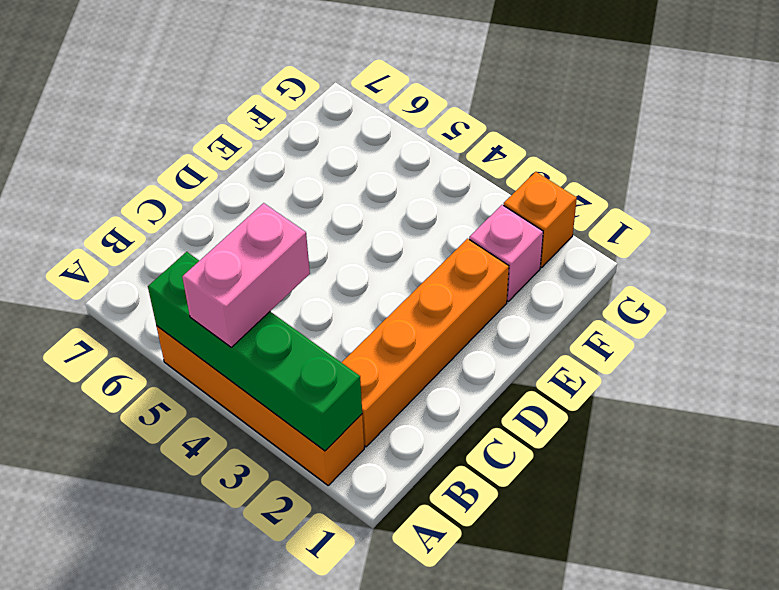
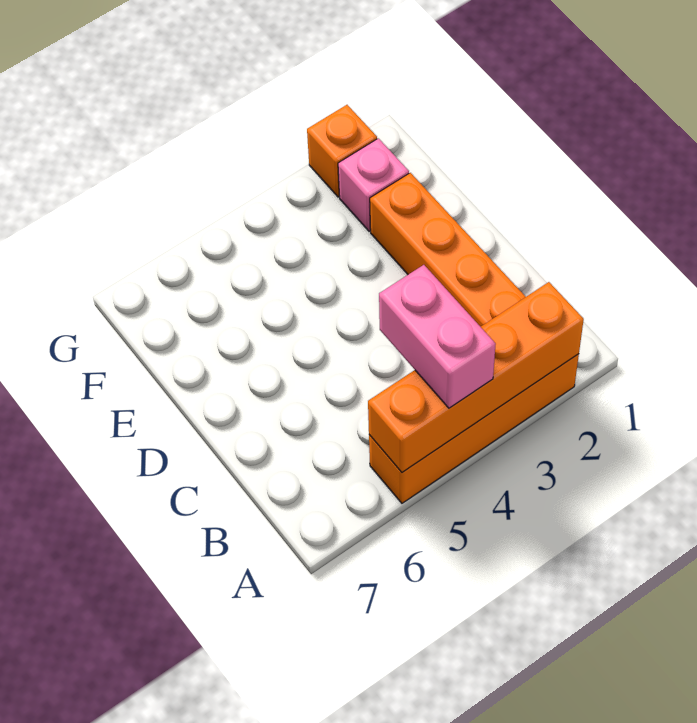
green brick A2:A5 level 2 -> orange brick A2:A5 level 2

